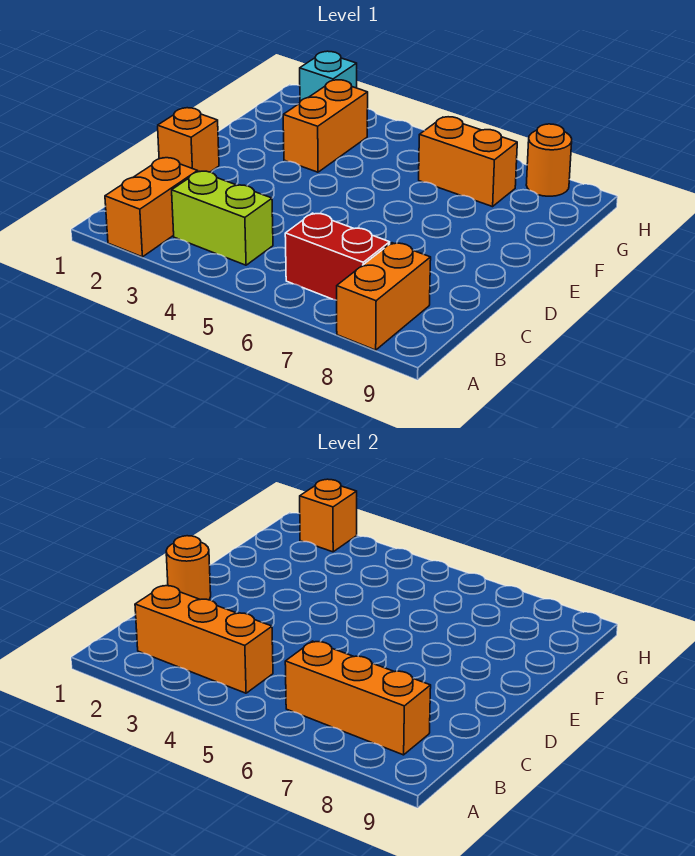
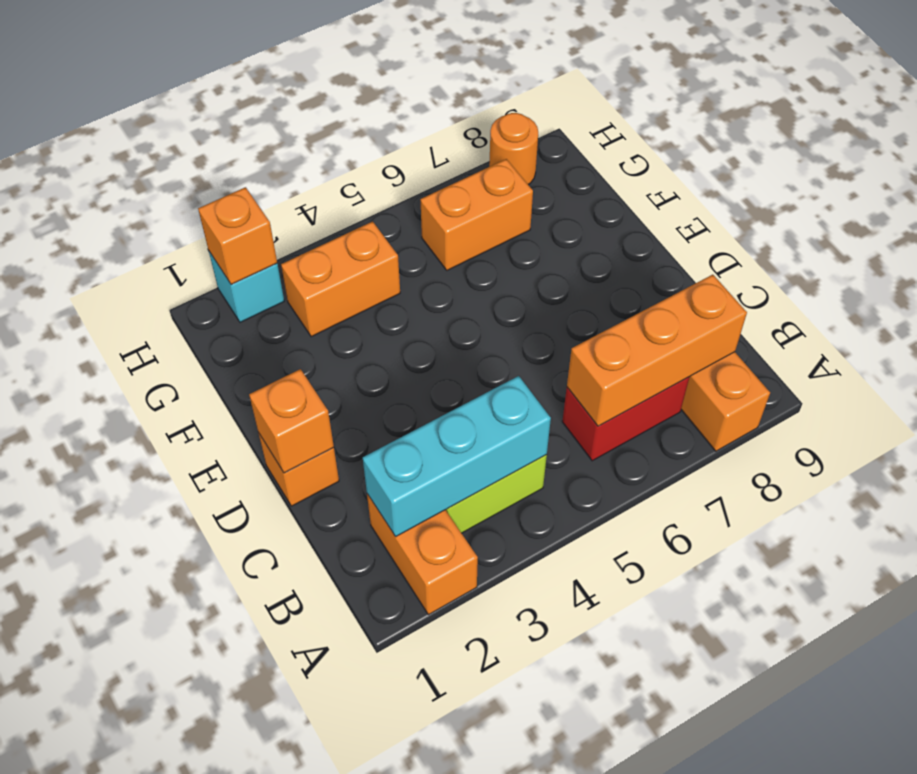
orange brick B2:B4 level 2 -> cyan brick B2:B4 level 2
orange round brick D1 level 2 -> orange brick D1 level 2
orange brick F3:G3 level 1 -> orange brick G3:G4 level 1

